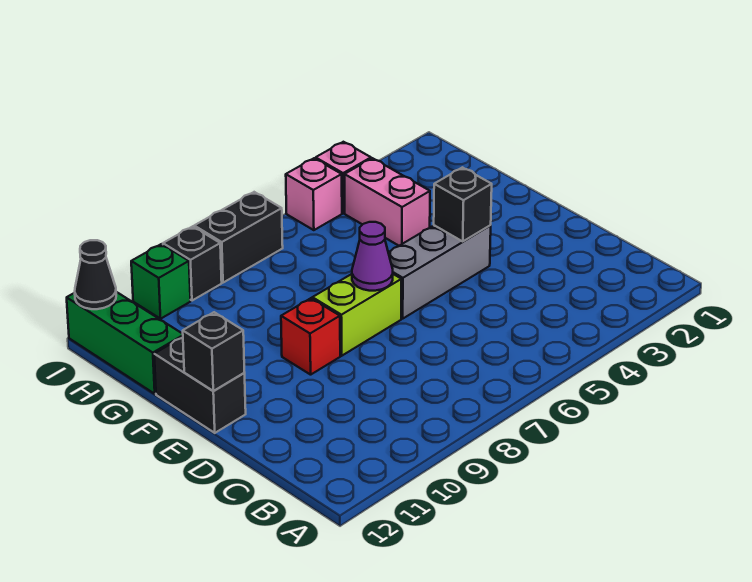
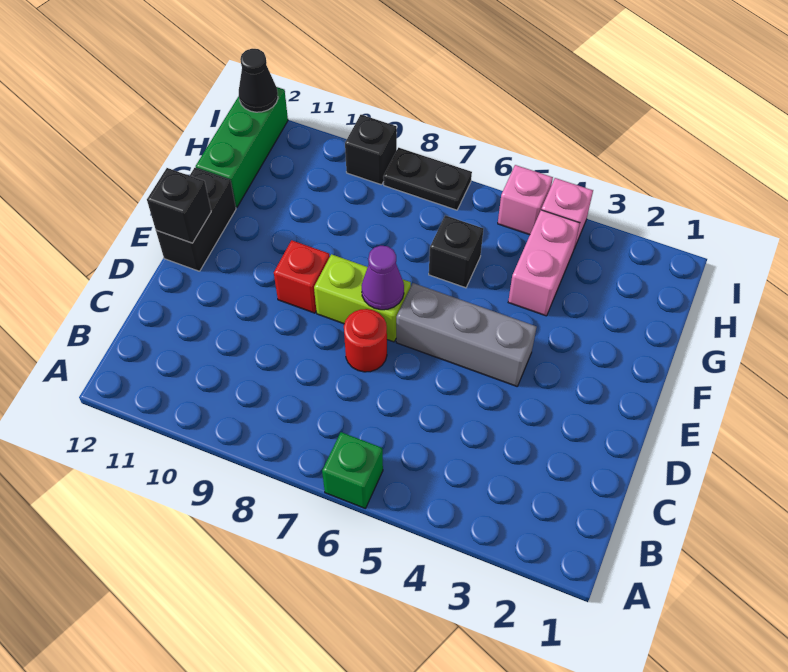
none -> red round brick D7 level 1
black brick E4 level 2 -> black brick G6 level 1
black brick I7:I8 level 1 -> black plate I7:I8 level 1
green brick I10 level 1 -> green brick A6 level 1

